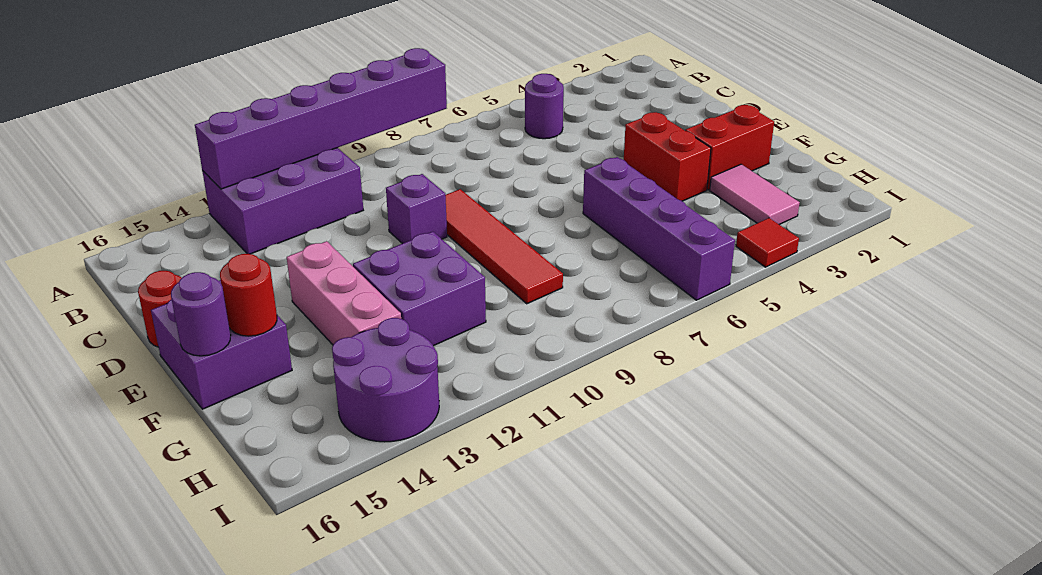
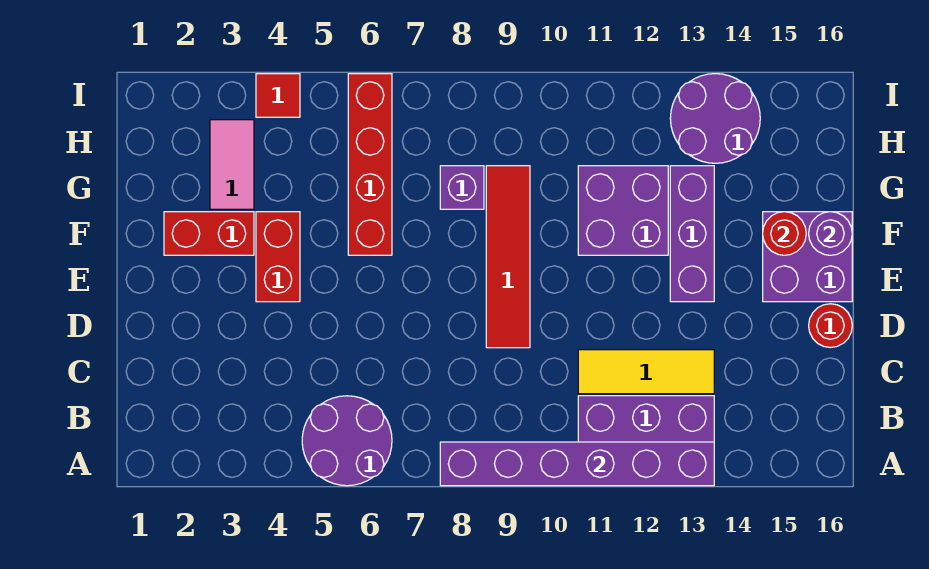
purple round brick B5 level 1 -> purple round brick A5:B6 level 1
none -> yellow tile C11:C13 level 1
purple brick D10 level 1 -> purple brick G8 level 1
pink brick E13:G13 level 1 -> purple brick E13:G13 level 1
purple brick F6:I6 level 1 -> red brick F6:I6 level 1

